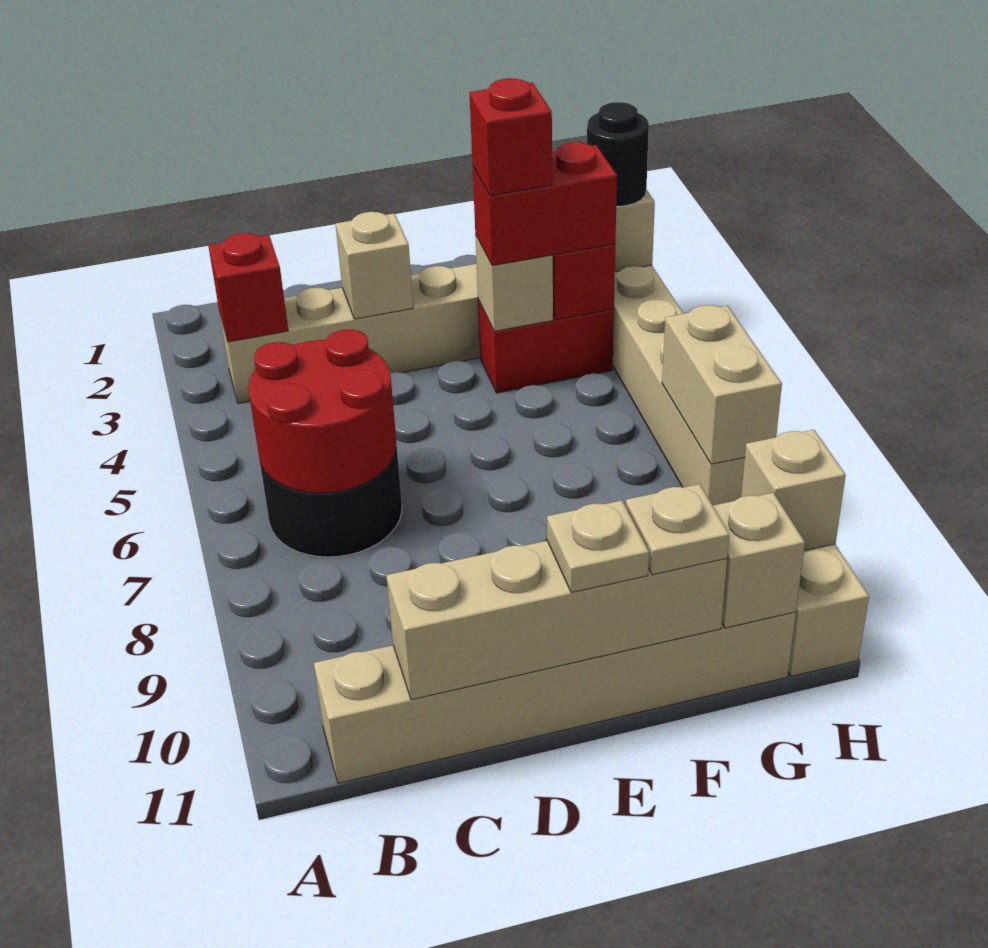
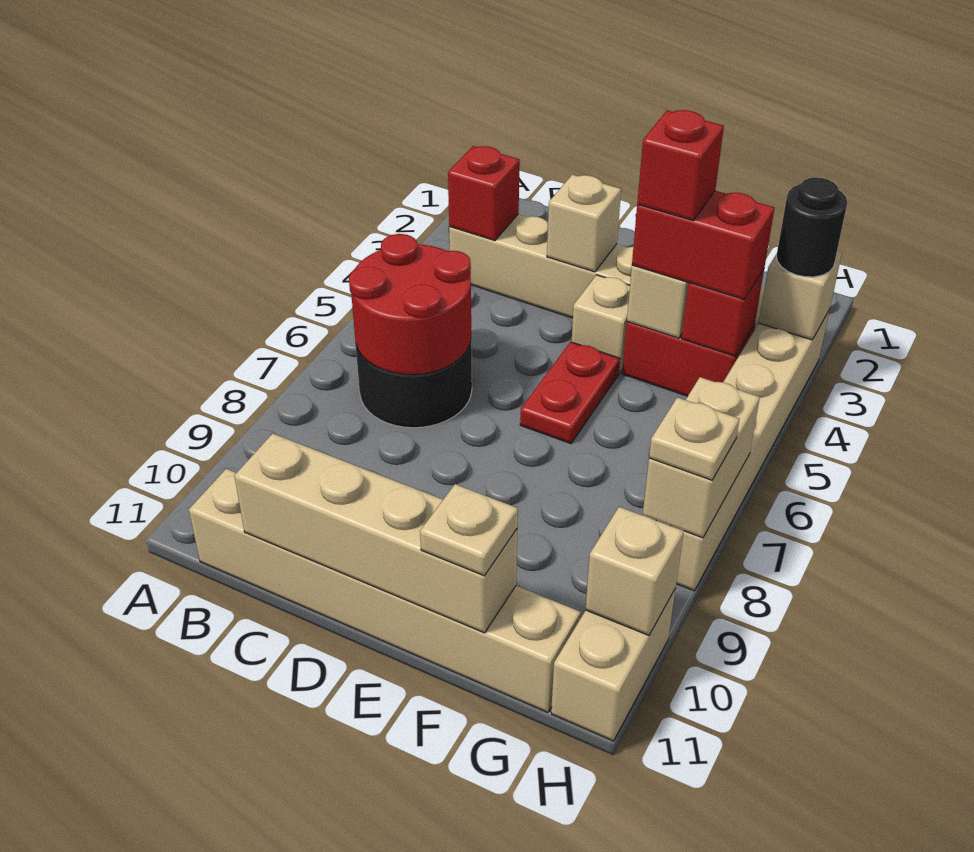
none -> red plate E5:E6 level 1
tan plate E11 level 3 -> tan plate H8 level 3
tan brick G11 level 2 -> tan brick E4 level 1

